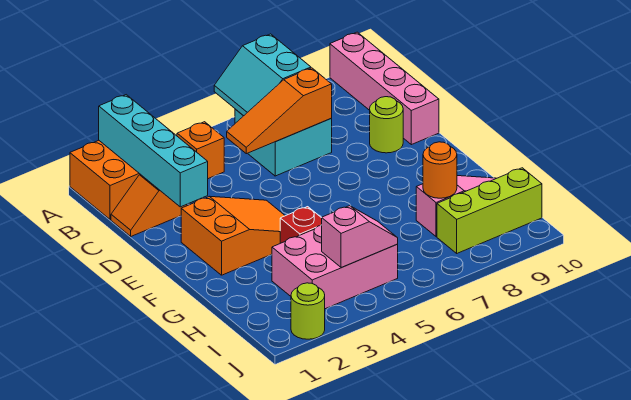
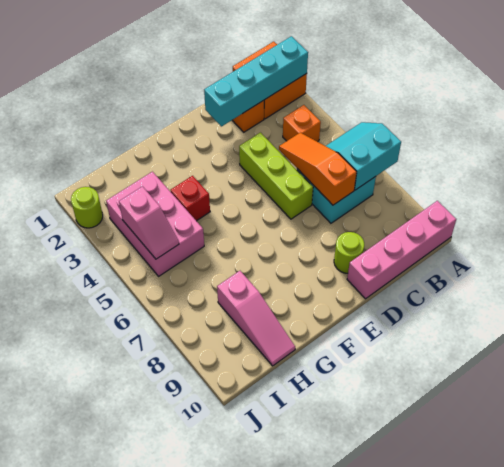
orange slope E2:F4 level 1 top 2 -> none
orange round brick H8 level 2 -> none
lime brick I8:I10 level 1 -> lime brick D4:D6 level 1

